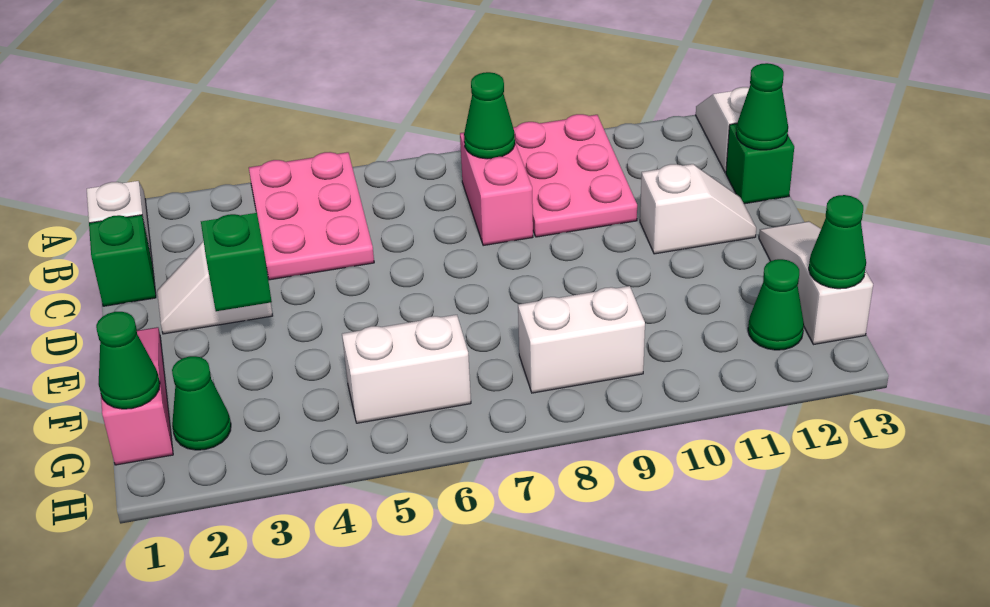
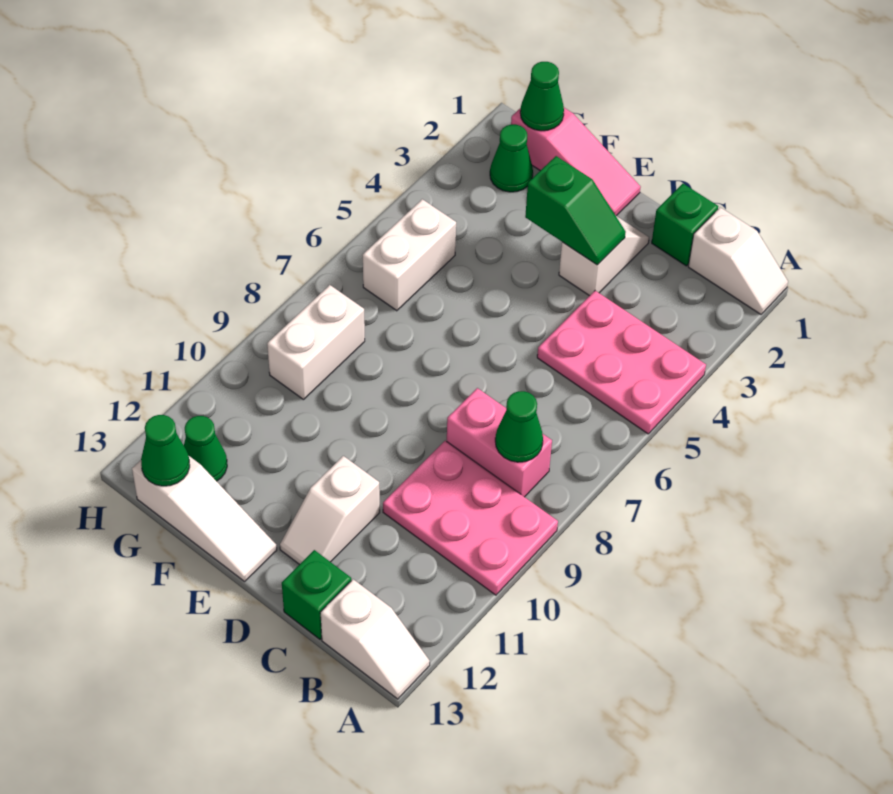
green cone C13 level 2 -> none

